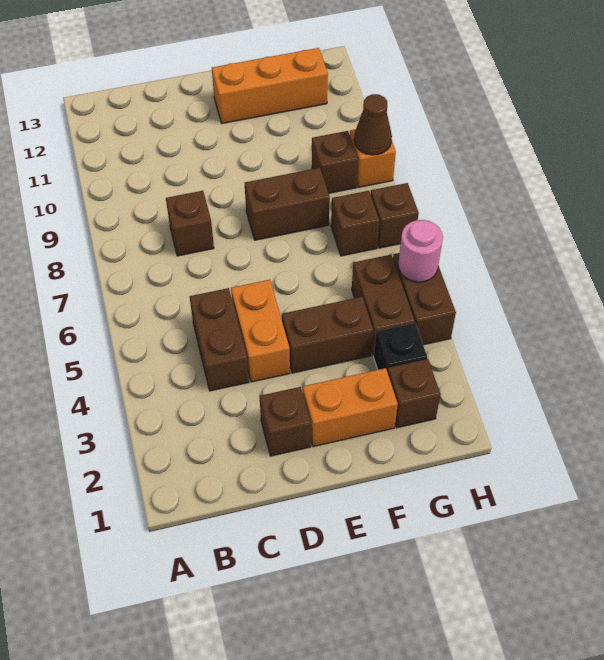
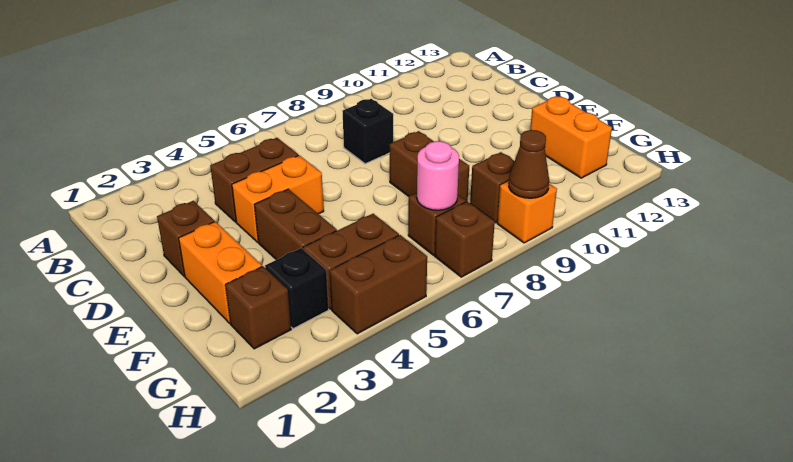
brown brick C8 level 1 -> black brick C8 level 1
orange brick E12:G12 level 1 -> orange brick F12:G12 level 1
pink round brick H5 level 2 -> pink round brick G7 level 2

